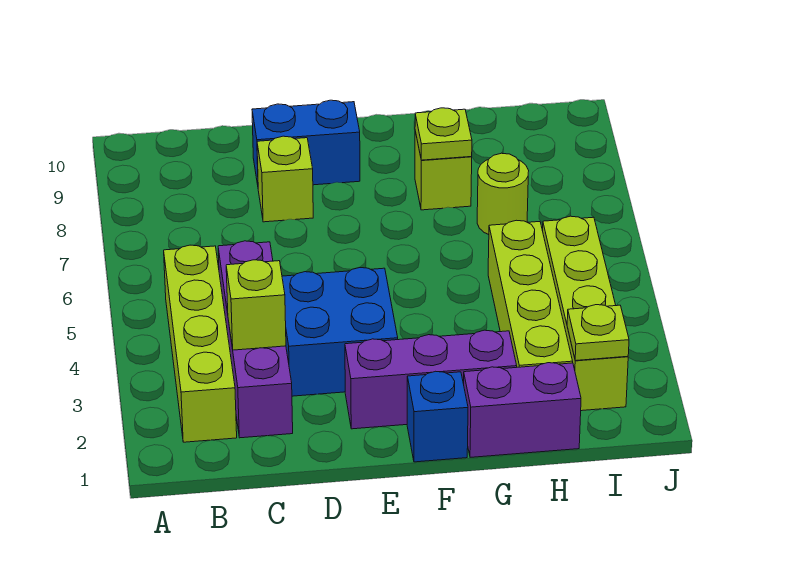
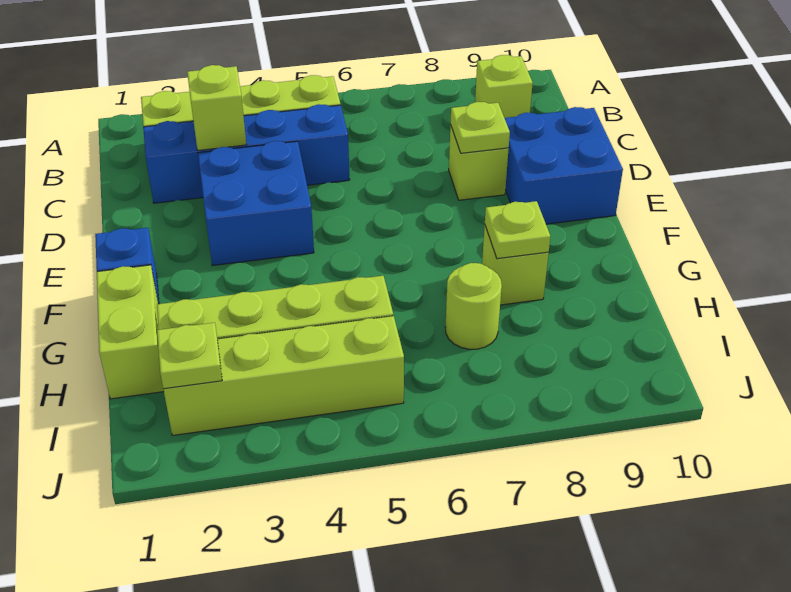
none -> lime brick B9 level 1
purple brick C2:C5 level 1 -> blue brick C2:C5 level 1
none -> lime plate D8 level 2
blue brick D9:E9 level 1 -> blue brick D9:E10 level 1
purple brick E2:G2 level 1 -> none
purple brick G1:H1 level 1 -> lime brick G1:H1 level 1

